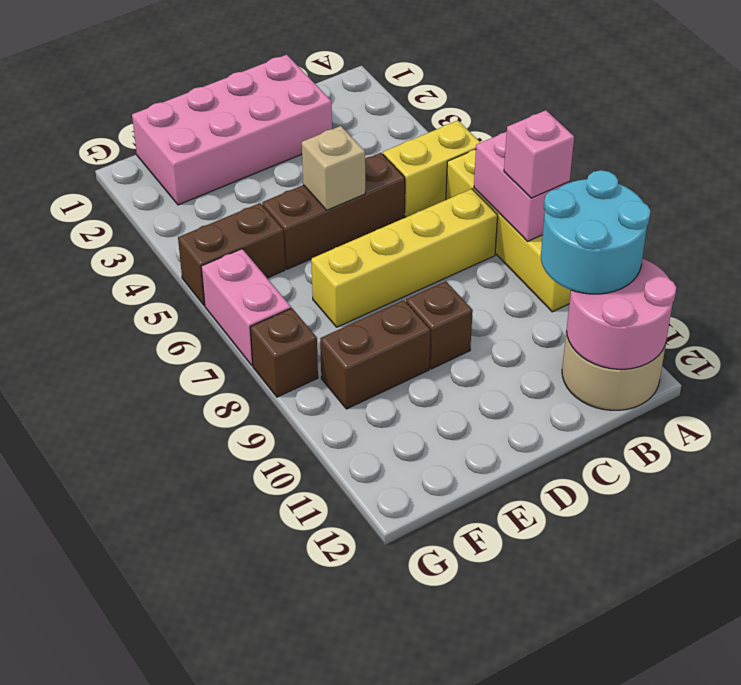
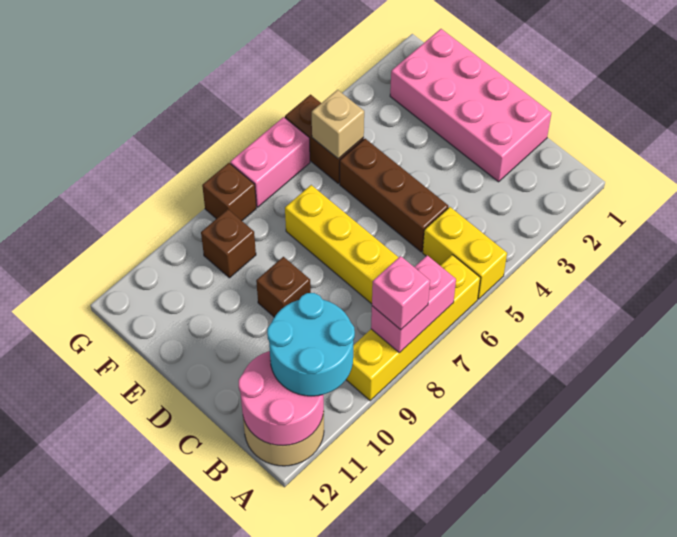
tan brick D5 level 2 -> tan brick F5 level 2
brown brick E9:F9 level 1 -> brown brick F9 level 1

